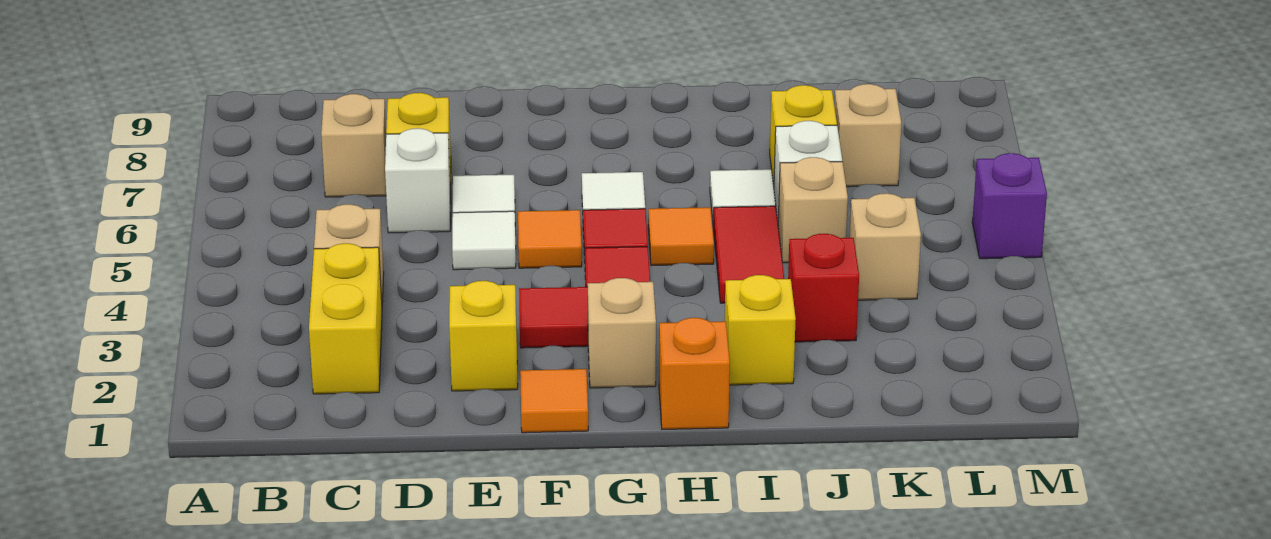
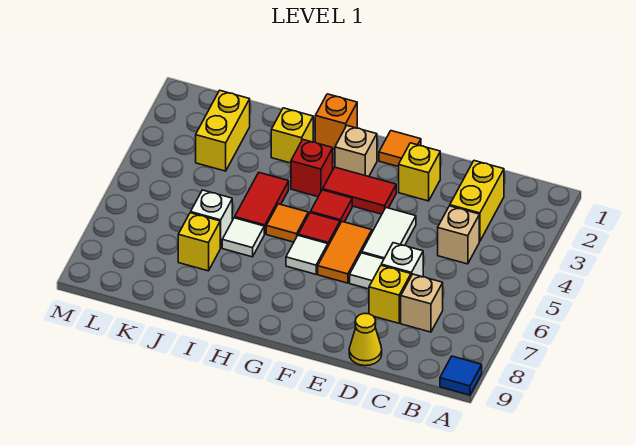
none -> blue tile A9 level 1
none -> yellow cone D9 level 1
white tile E5 level 1 -> white tile E4:E5 level 1
orange tile F5 level 1 -> orange tile F5:F6 level 1
red brick J3 level 1 -> red brick H3 level 1
tan brick J5 level 1 -> none
none -> yellow brick K2:K3 level 1
tan brick K4 level 1 -> none
tan brick K7 level 1 -> none
purple brick M5 level 1 -> none

